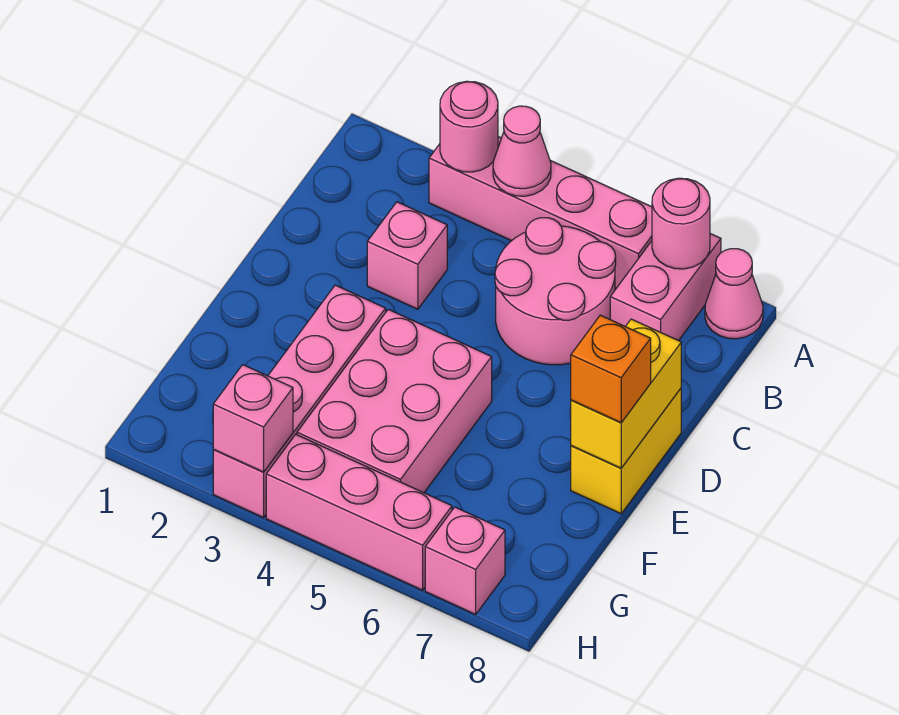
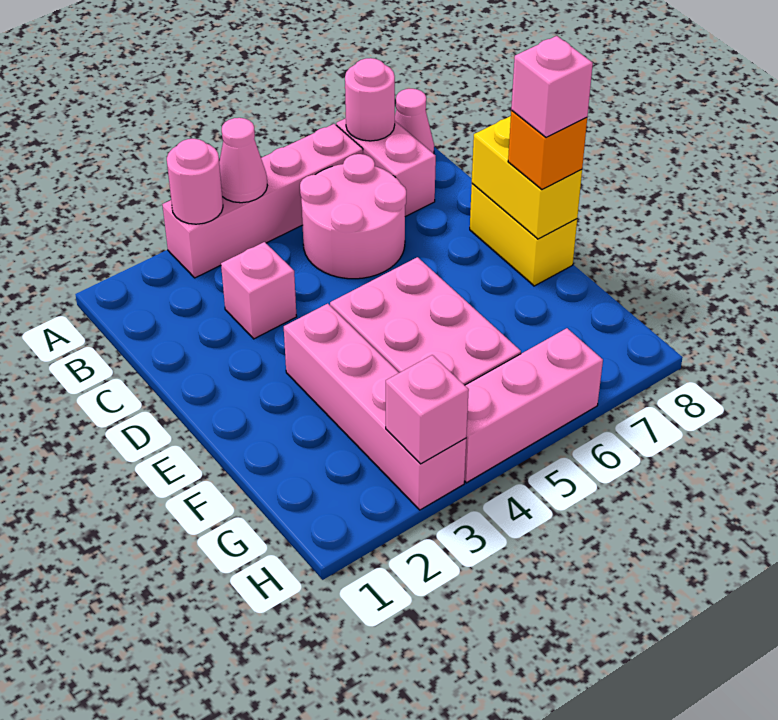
pink brick H7 level 1 -> pink brick E8 level 4

